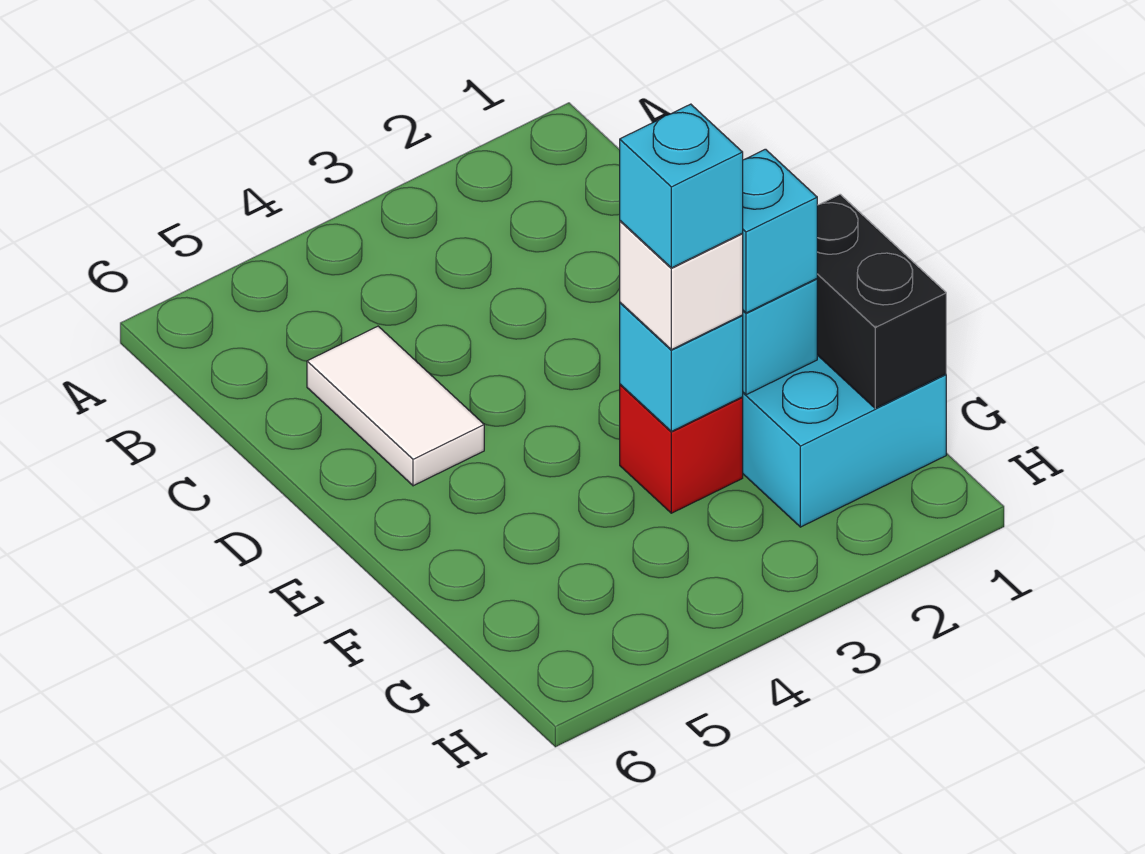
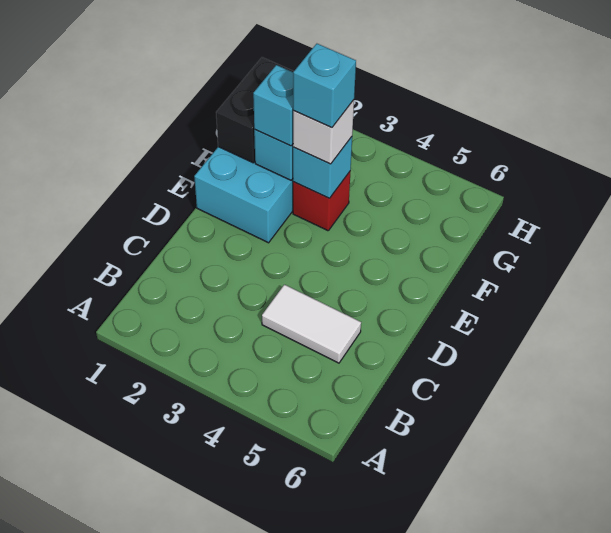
white tile C5:D5 level 1 -> white tile C4:C5 level 1

